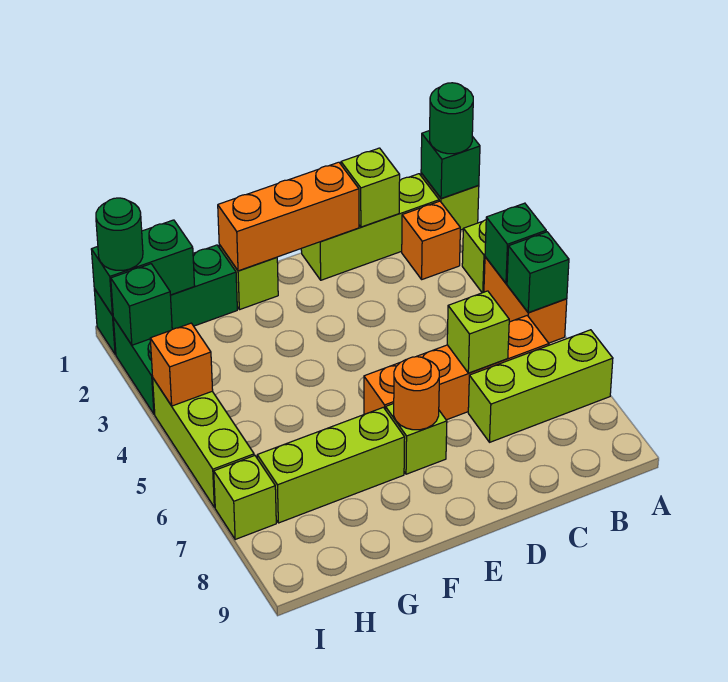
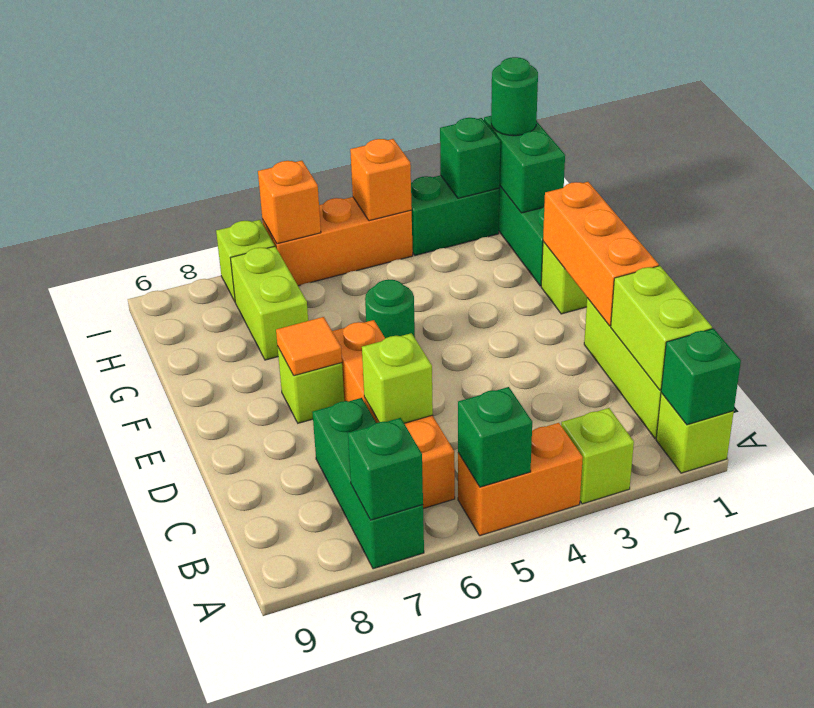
green round brick A1 level 3 -> green round brick F5 level 1
green brick A4 level 2 -> green brick A7 level 2
lime brick A7:C7 level 1 -> green brick A7:C7 level 1
orange brick B2 level 1 -> orange brick I6 level 2
lime brick C1 level 2 -> lime brick B1:C1 level 2
orange round brick E7 level 2 -> orange tile E7 level 2
lime brick F7:H7 level 1 -> lime brick G7:H7 level 1
lime brick I4:I6 level 1 -> orange brick I4:I6 level 1

